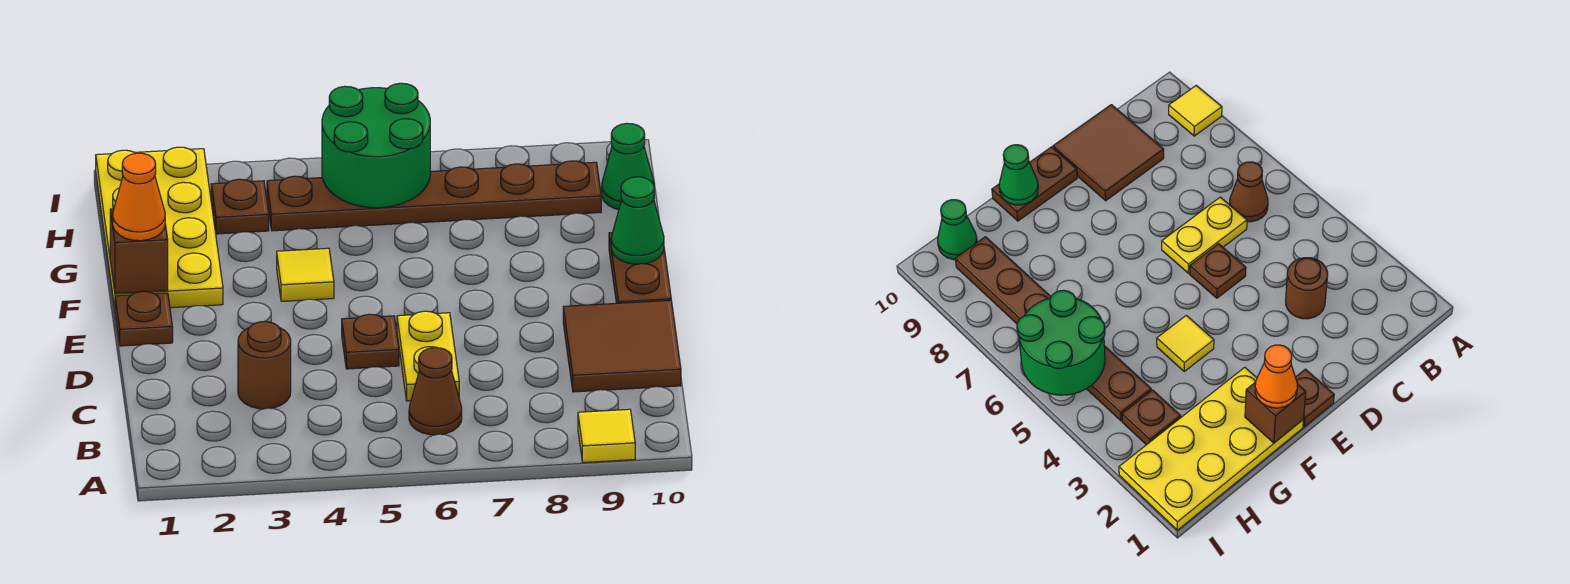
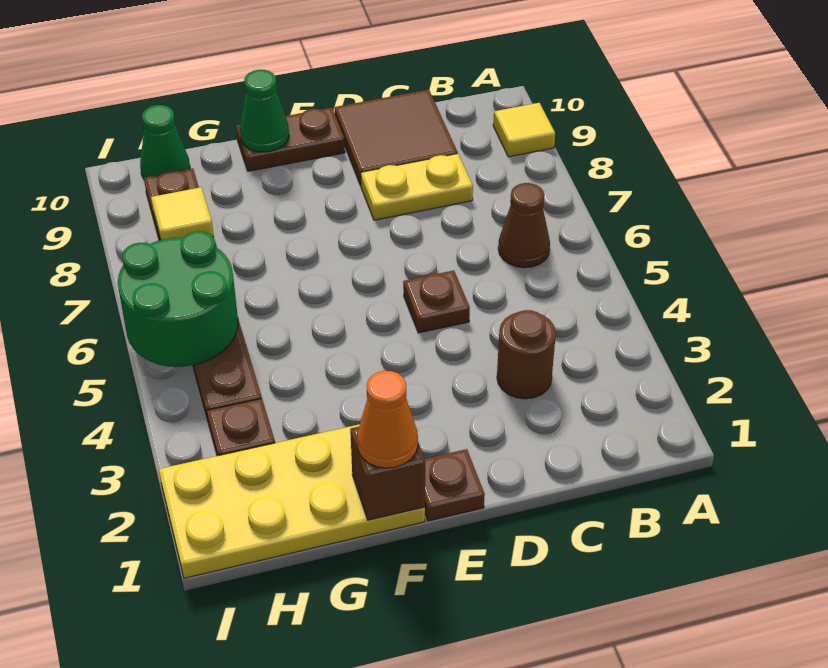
yellow plate C6:D6 level 1 -> yellow plate C8:D8 level 1
yellow tile F4 level 1 -> yellow tile H8 level 2

